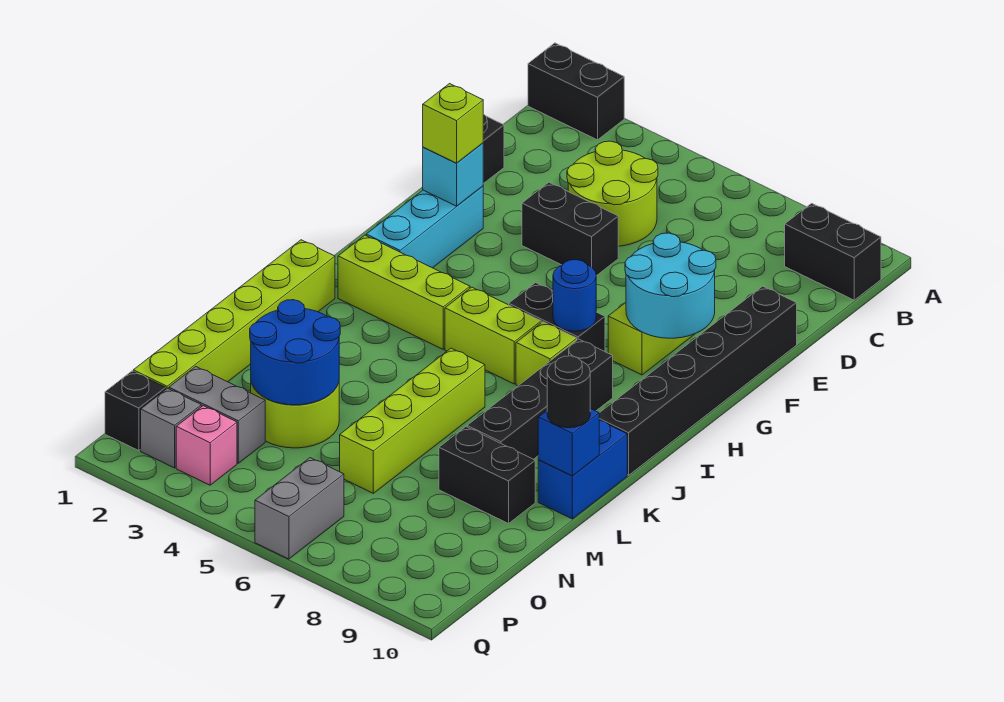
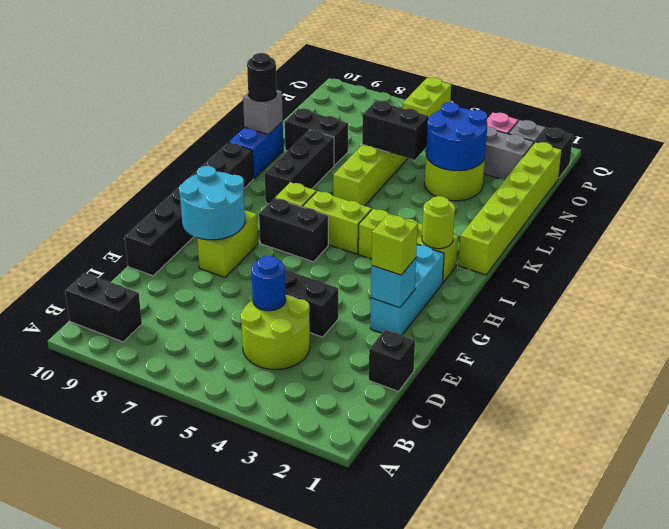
black brick A1:A2 level 1 -> black brick M5:M6 level 2
blue round brick H7 level 2 -> blue round brick D5 level 2
none -> lime round brick I2 level 2
black brick I8:L8 level 1 -> black brick J8:L8 level 1
blue brick L10 level 2 -> grey brick L10 level 2
grey brick P6:Q6 level 1 -> lime brick P6:Q6 level 1

